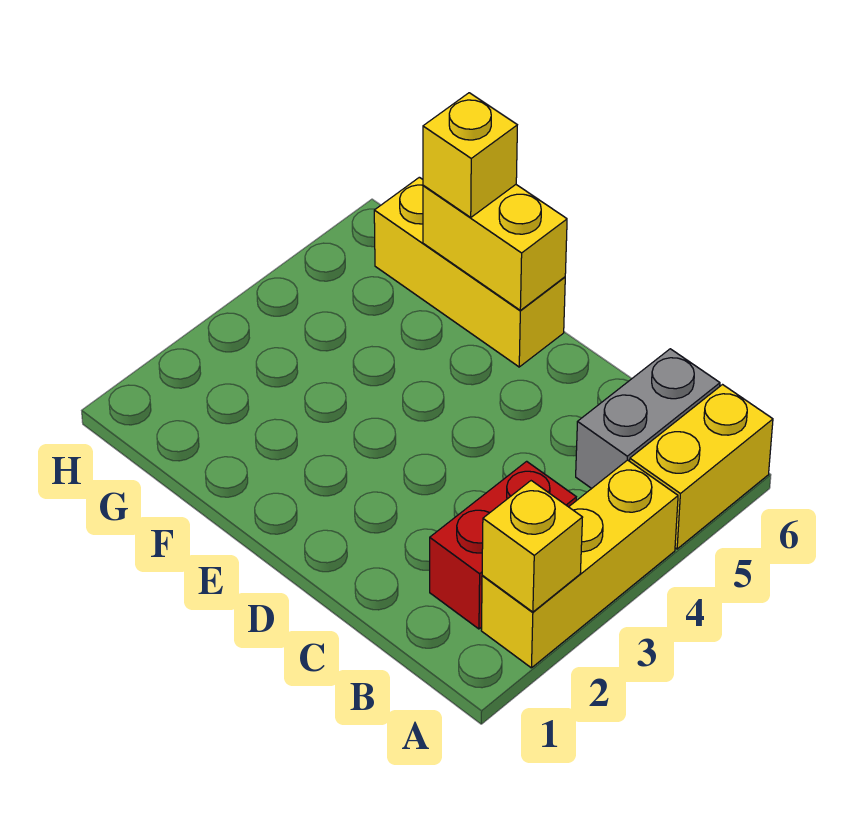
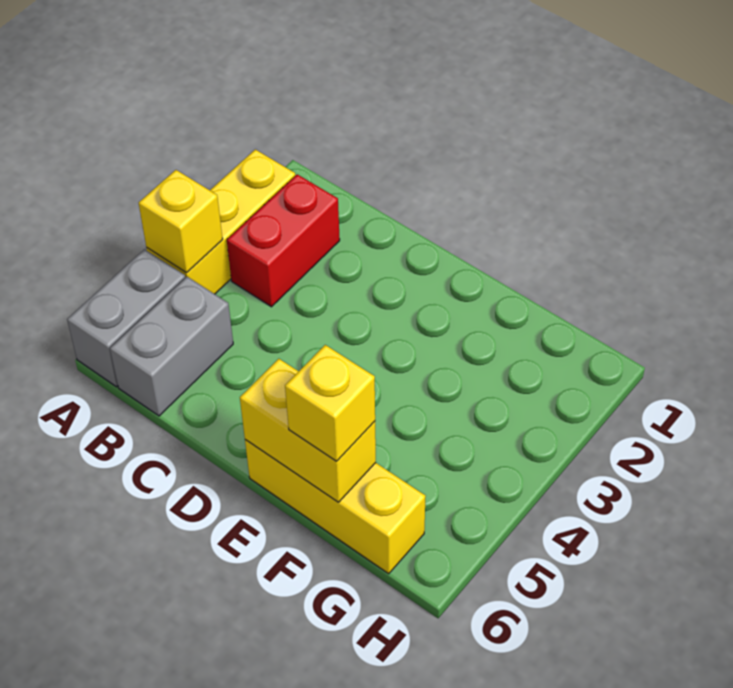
yellow brick A2 level 2 -> yellow brick A4 level 2
yellow brick A5:A6 level 1 -> grey brick A5:A6 level 1

